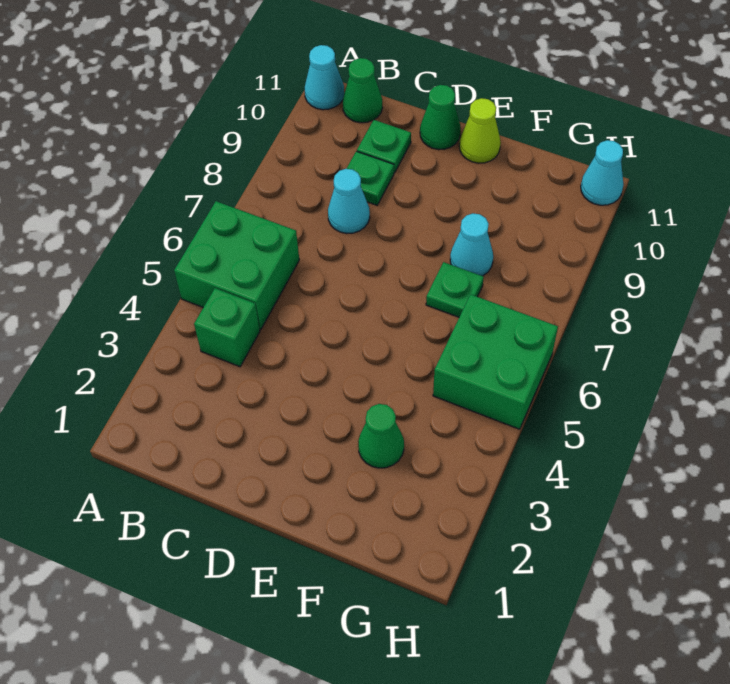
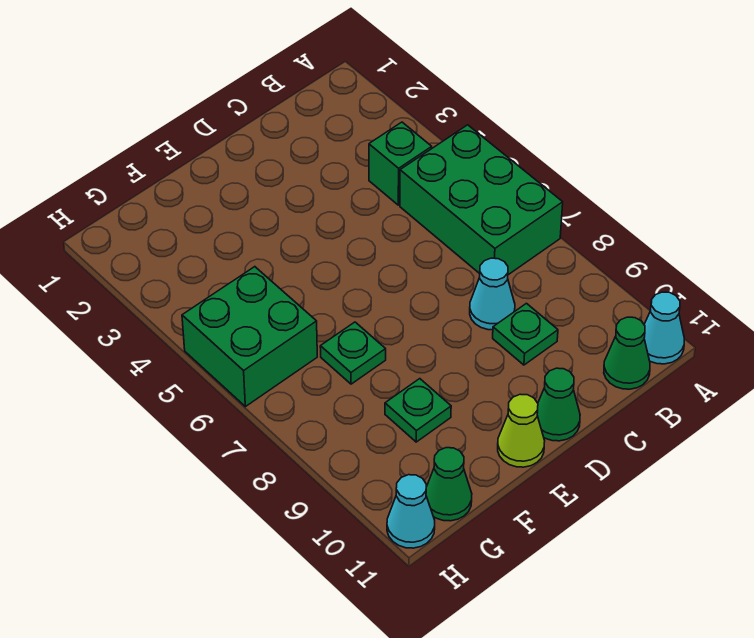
green brick A5:B6 level 1 -> green brick A5:B7 level 1
green plate C10 level 1 -> green plate F9 level 1
green cone F3 level 1 -> green cone G11 level 1
cyan cone F8 level 1 -> none

